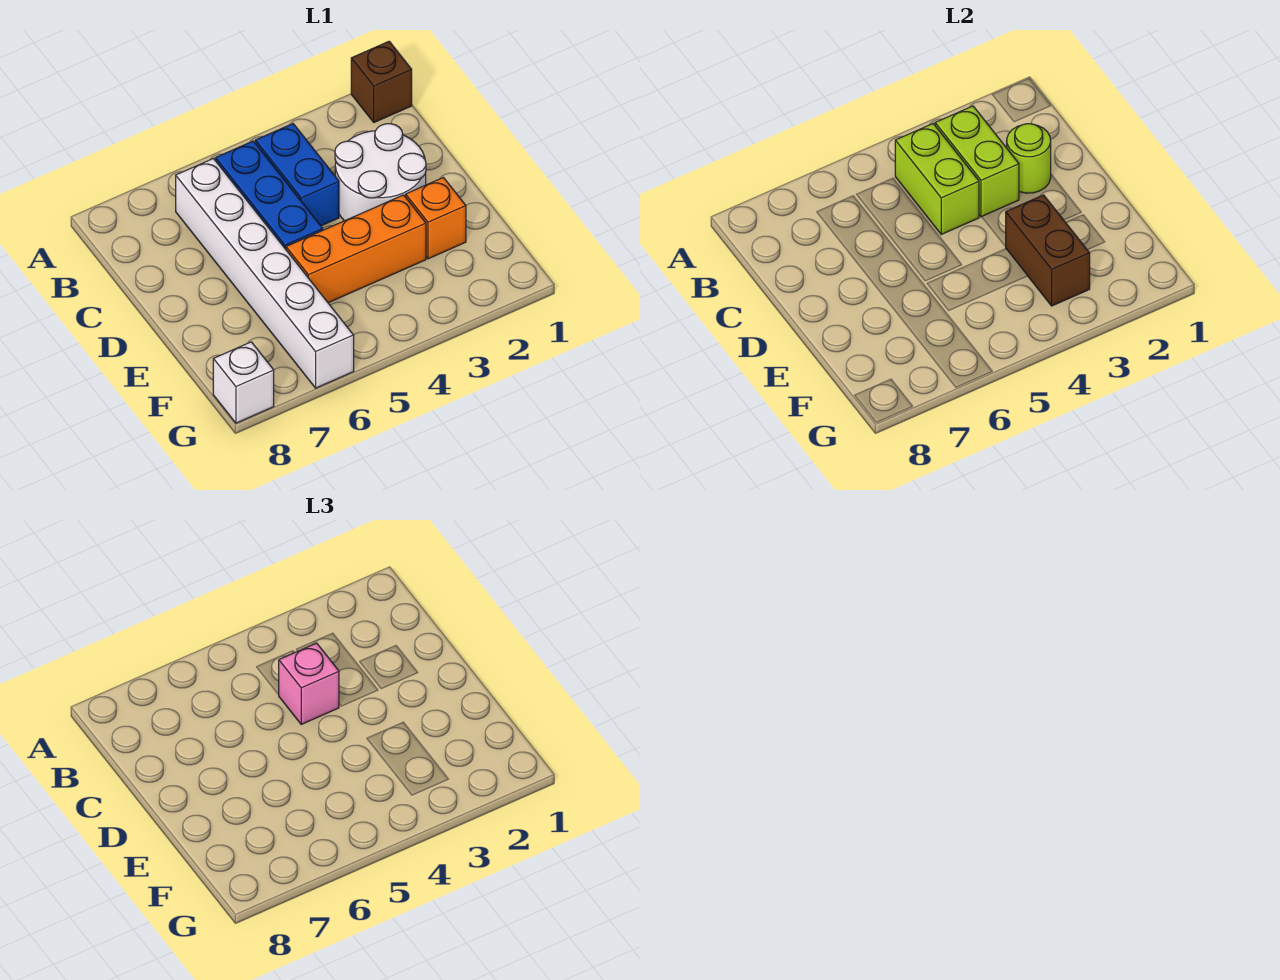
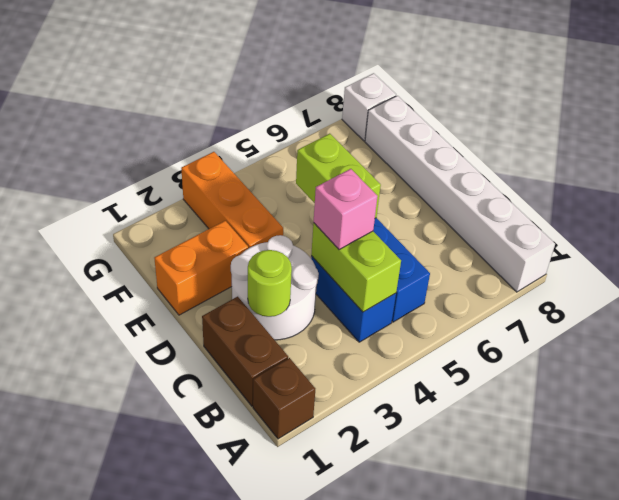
lime brick B3:C3 level 2 -> lime brick D5:E5 level 2
white brick B6:G6 level 1 -> white brick A8:F8 level 1
orange brick E2 level 1 -> orange brick E1:E2 level 1
orange brick E3:E5 level 1 -> orange brick E3:G3 level 1
brown brick E3:F3 level 2 -> brown brick B1:C1 level 1

